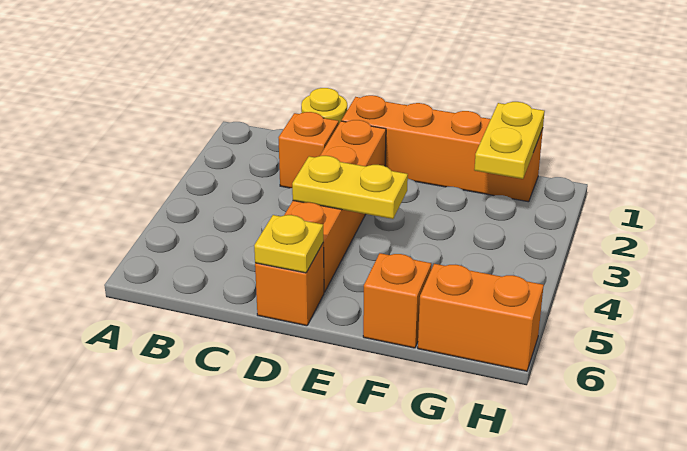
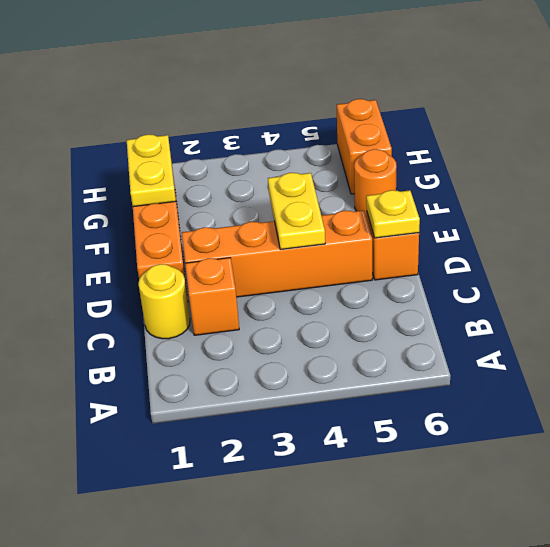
orange brick F6 level 1 -> orange round brick F6 level 1
yellow plate G1:G2 level 2 -> yellow plate F1:G1 level 2

